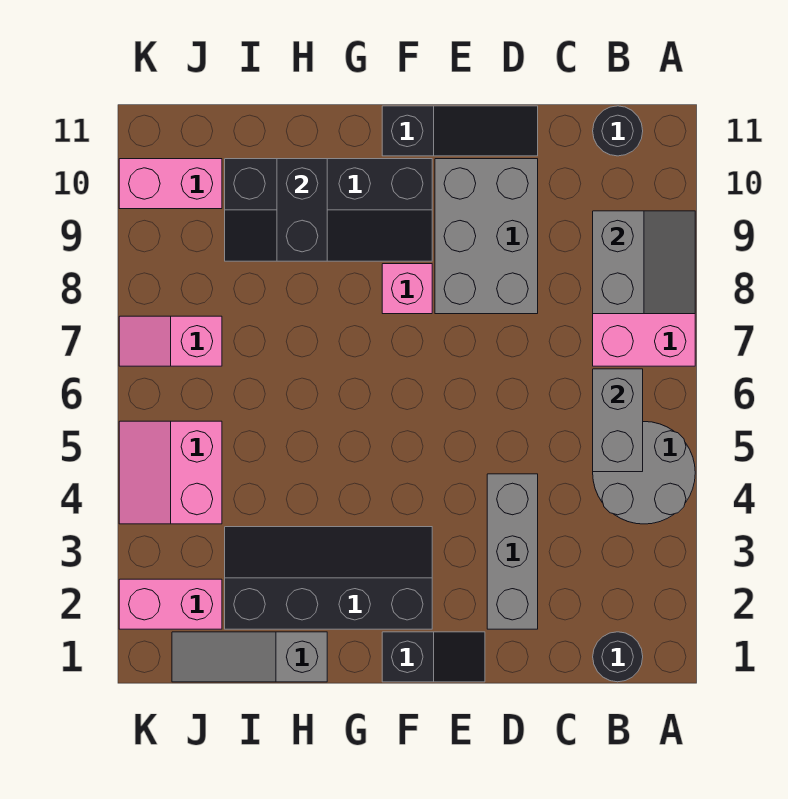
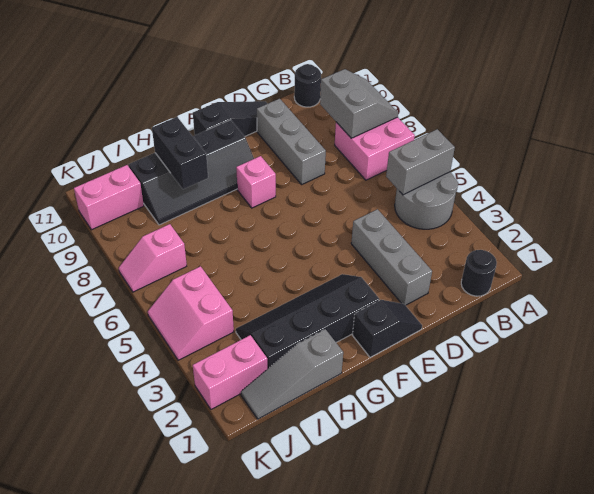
grey brick B5:B6 level 2 -> grey brick A5:B5 level 2
grey brick D8:E10 level 1 -> grey brick D8:D10 level 1

